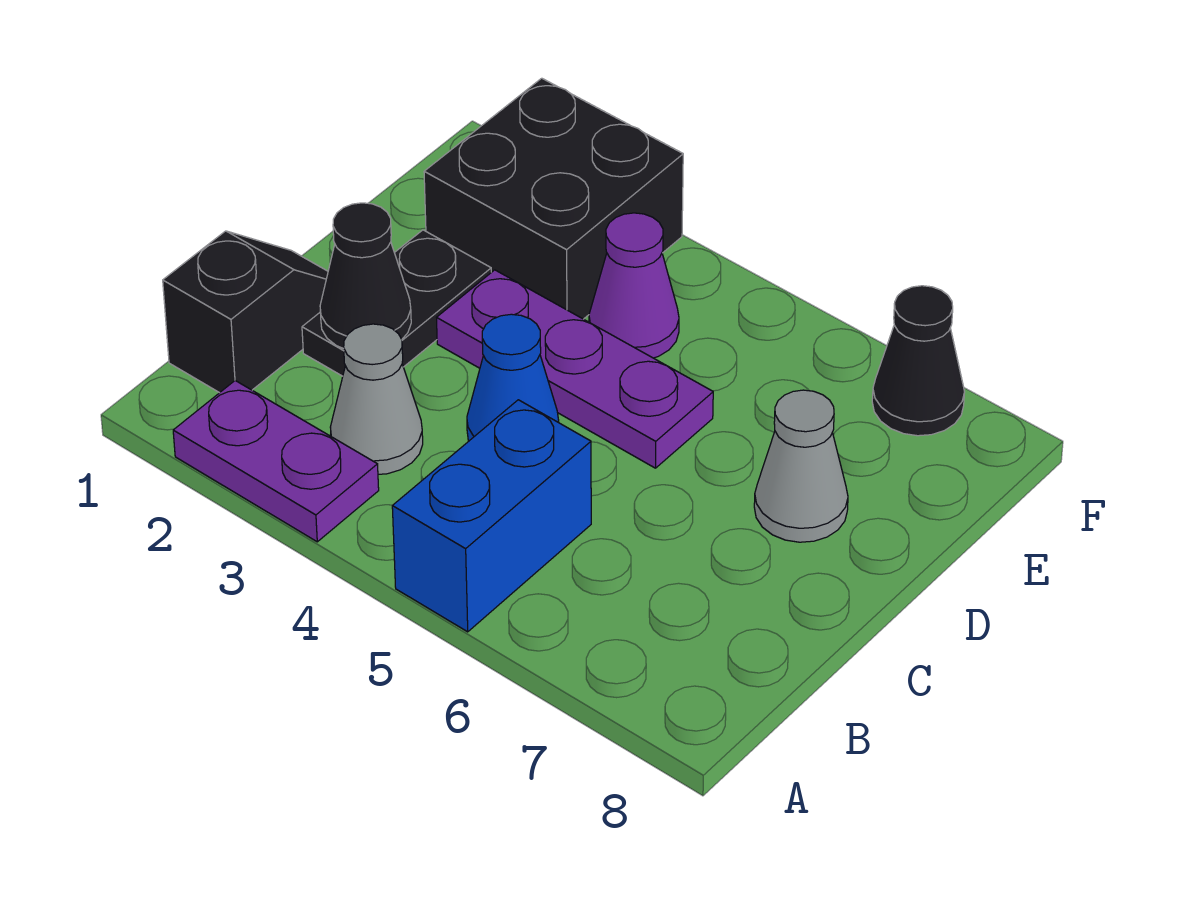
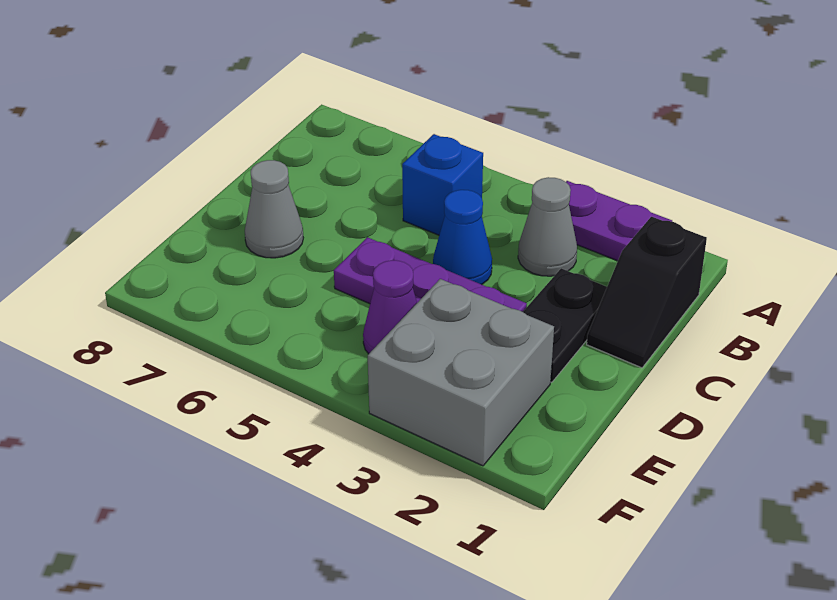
blue brick A5:B5 level 1 -> blue brick B5 level 1
black cone C2 level 2 -> none
black brick E2:F3 level 1 -> grey brick E2:F3 level 1
black cone F7 level 1 -> none

